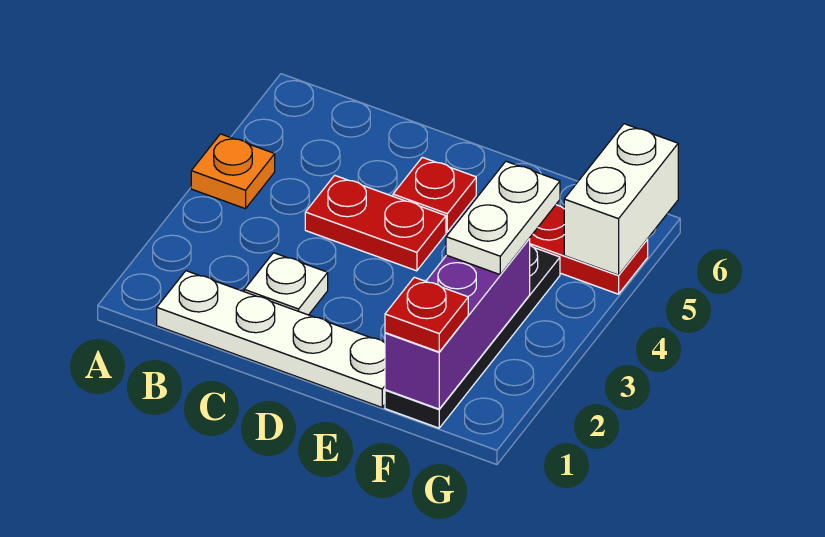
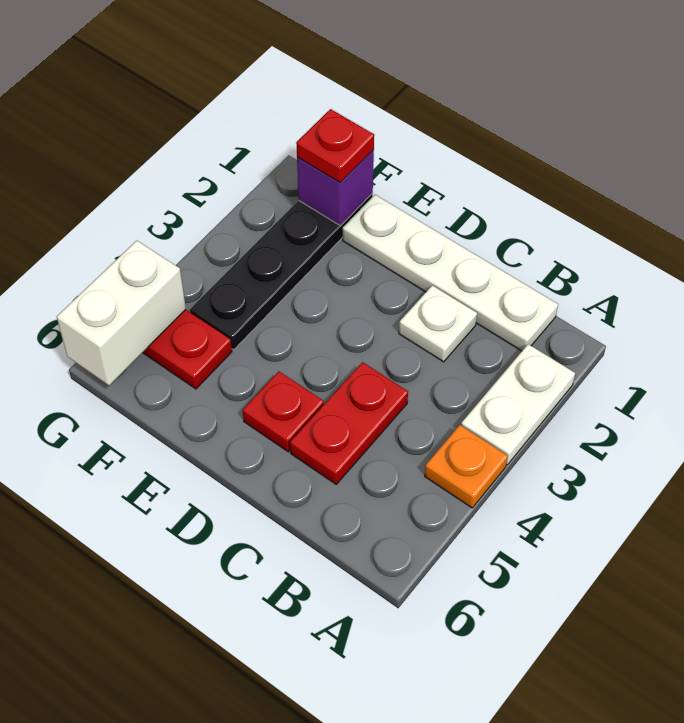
red plate C4:D4 level 1 -> red plate C4:C5 level 1
purple brick F1:F3 level 2 -> purple brick F1 level 2
white plate F3:F4 level 3 -> white plate A2:A3 level 1

